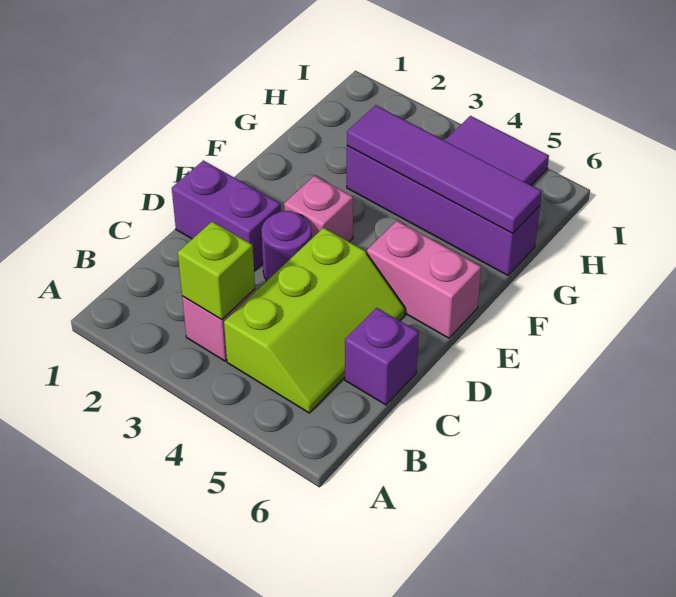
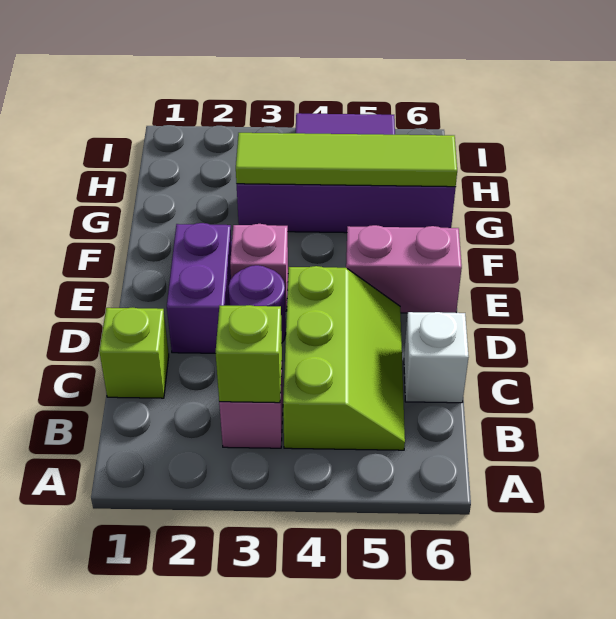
none -> lime brick C1 level 1
purple brick C6 level 1 -> white brick C6 level 1
purple brick D1:D2 level 1 -> purple brick D2:E2 level 1
purple tile G3:G6 level 2 -> lime tile G3:G6 level 2

